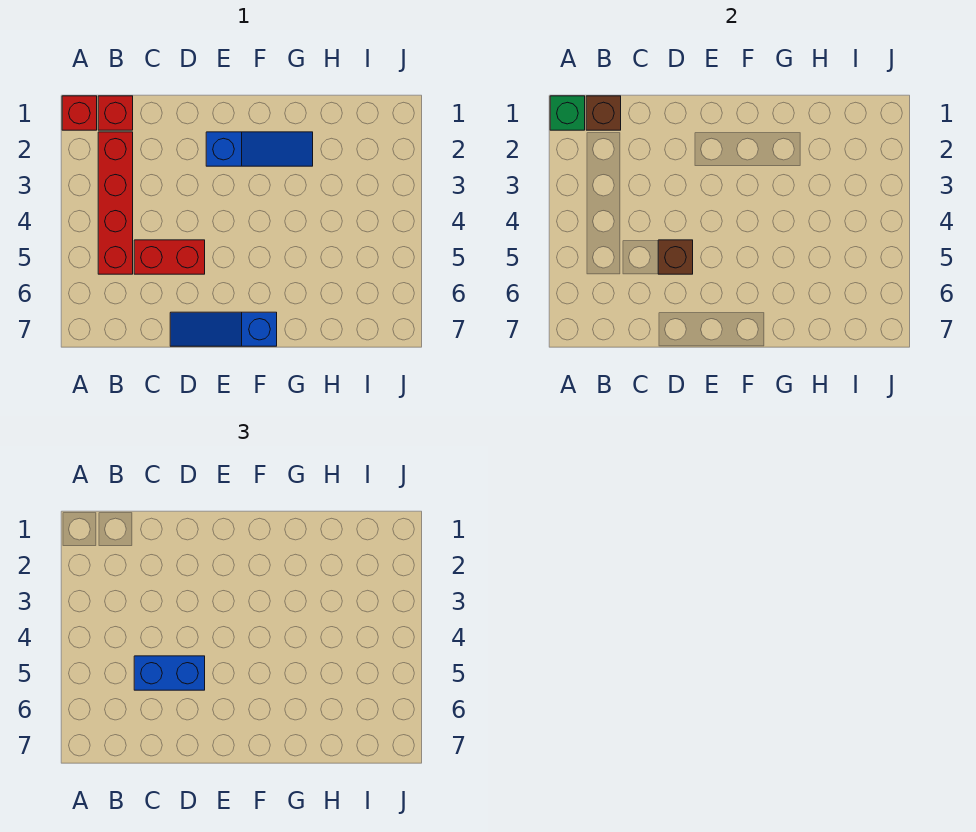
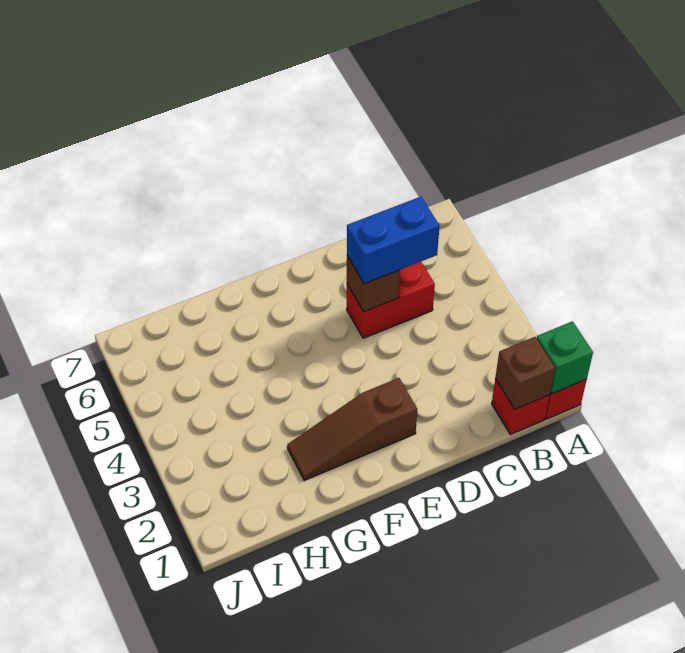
red brick B2:B5 level 1 -> none
blue slope D7:F7 level 1 top F -> none
blue slope E2:G2 level 1 top E -> brown slope E2:G2 level 1 top E

